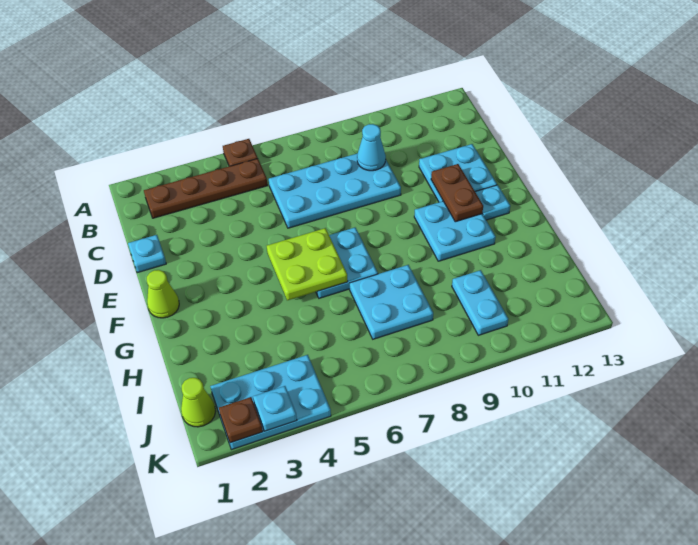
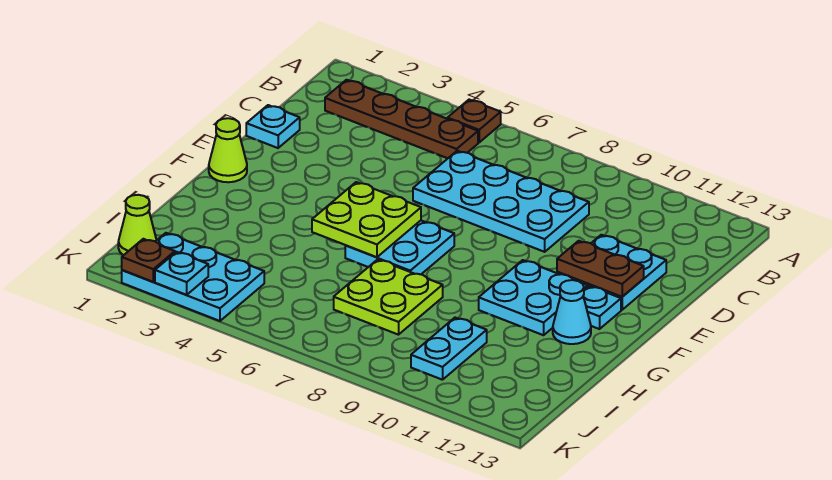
cyan cone C9 level 2 -> cyan cone G12 level 1
brown plate E11:F11 level 2 -> brown plate E11:E12 level 2
cyan plate H7:I8 level 1 -> lime plate H7:I8 level 1

